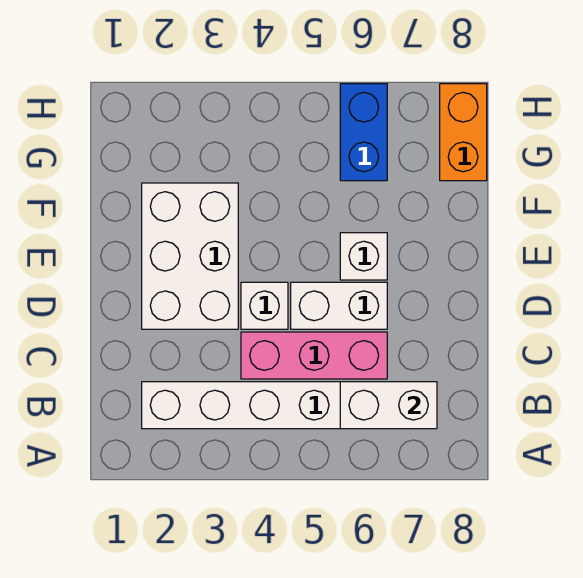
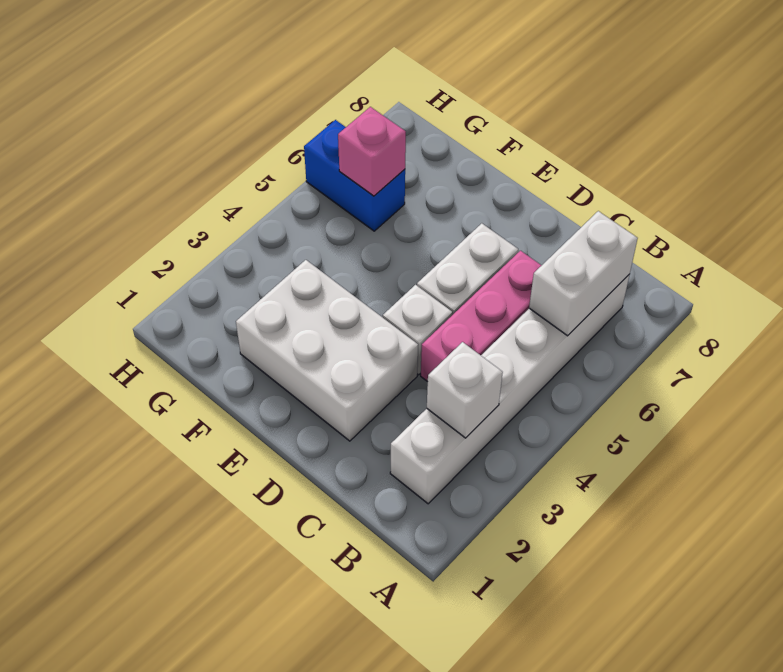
white brick E6 level 1 -> white brick B3 level 2
none -> pink brick G6 level 2
orange brick G8:H8 level 1 -> none

